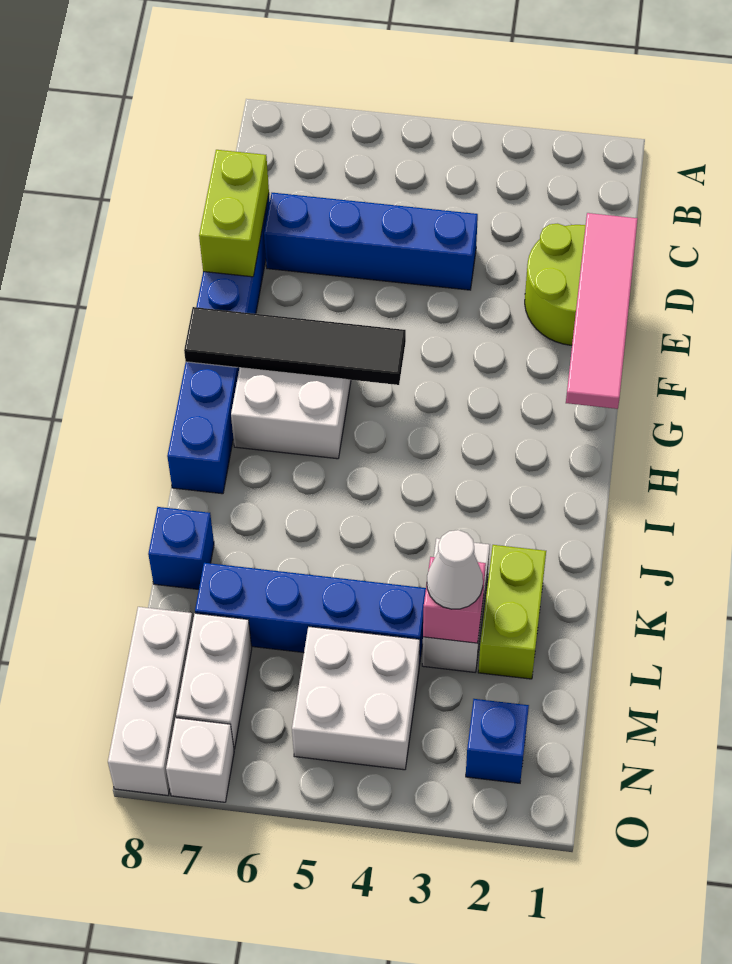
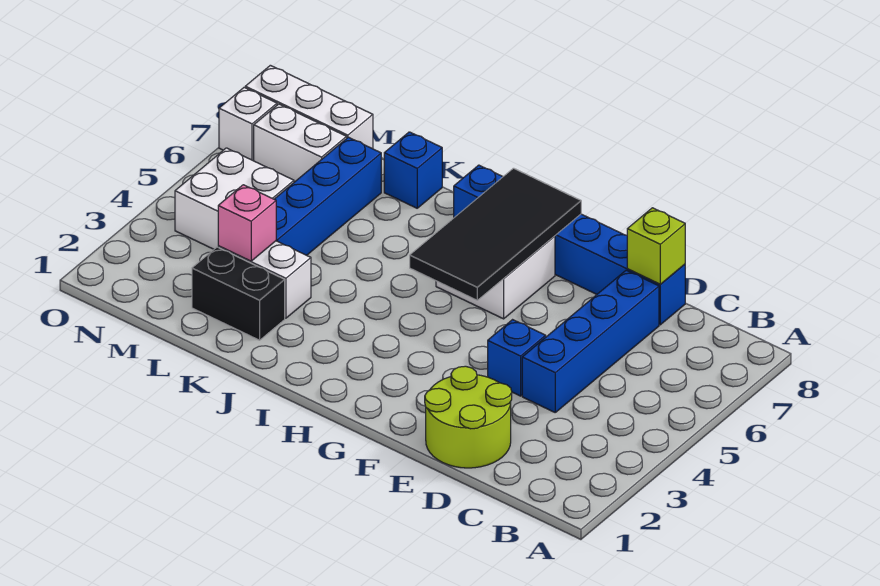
pink tile D1:G1 level 2 -> none
lime brick D8:E8 level 2 -> lime brick D8 level 2
black tile G5:G8 level 2 -> black tile G5:H8 level 2
lime brick K2:L2 level 1 -> black brick K2:L2 level 1
white cone L3 level 3 -> none
blue brick N2 level 1 -> blue brick E4 level 1

